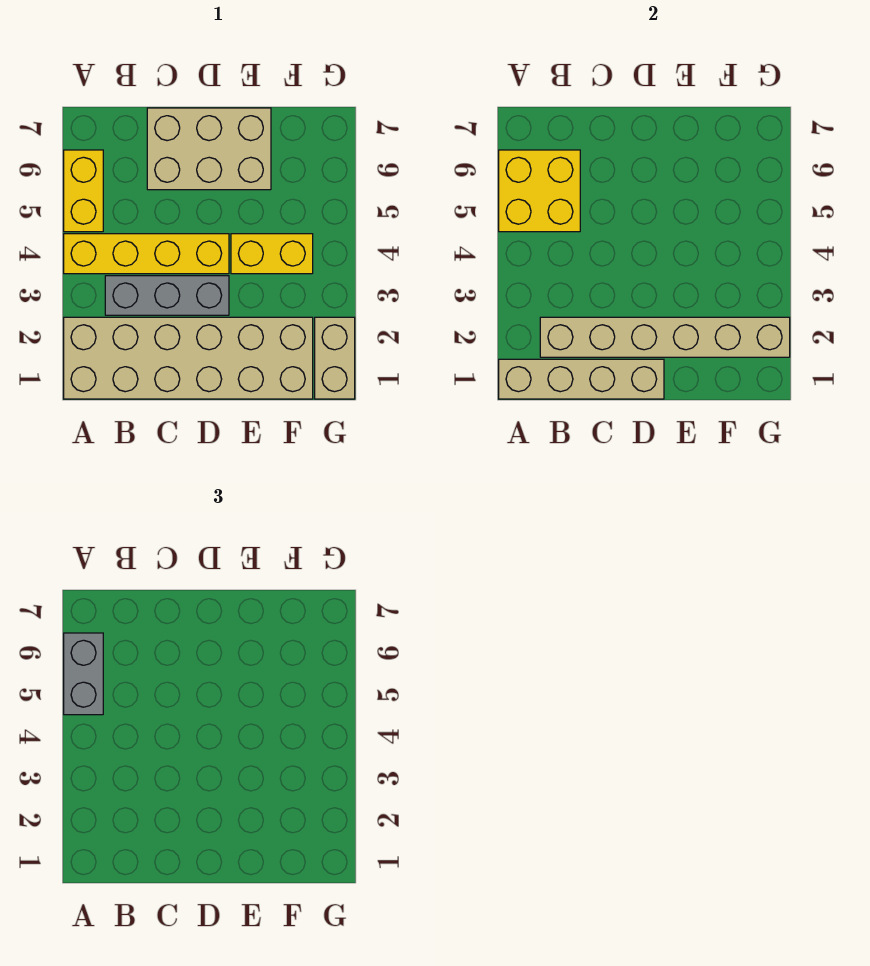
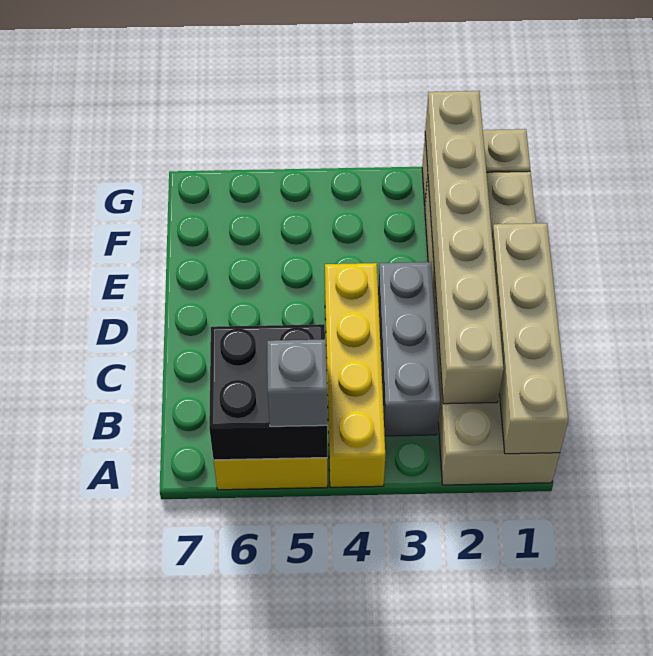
yellow brick A5:B6 level 2 -> black brick A5:B6 level 2
grey brick A5:A6 level 3 -> grey brick A5 level 3
tan brick C6:E7 level 1 -> none
yellow brick E4:F4 level 1 -> none

